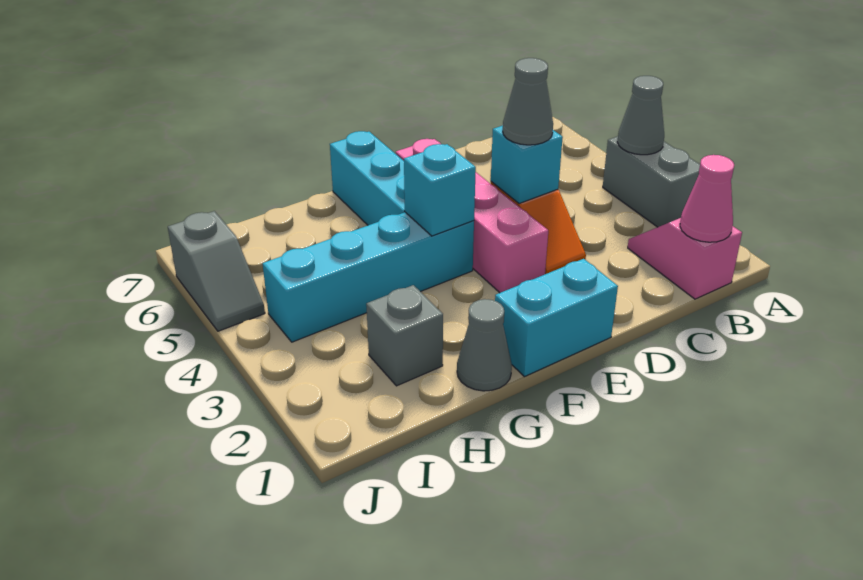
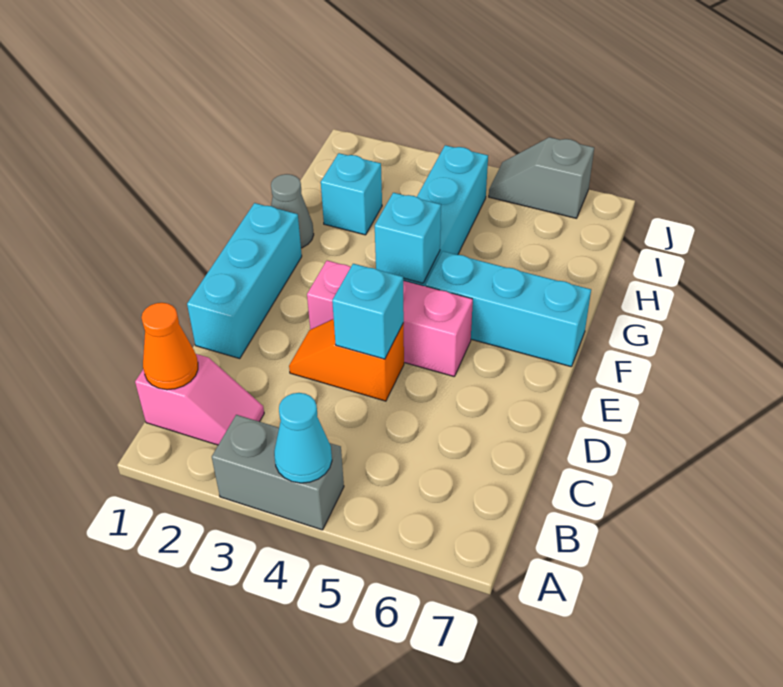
grey cone A4 level 2 -> cyan cone A4 level 2
pink cone B1 level 2 -> orange cone B1 level 2
grey cone D4 level 3 -> none
cyan brick E1:F1 level 1 -> cyan brick D1:F1 level 1
pink brick E3:E6 level 1 -> pink brick E3:E5 level 1
grey brick H2 level 1 -> cyan brick H2 level 1

